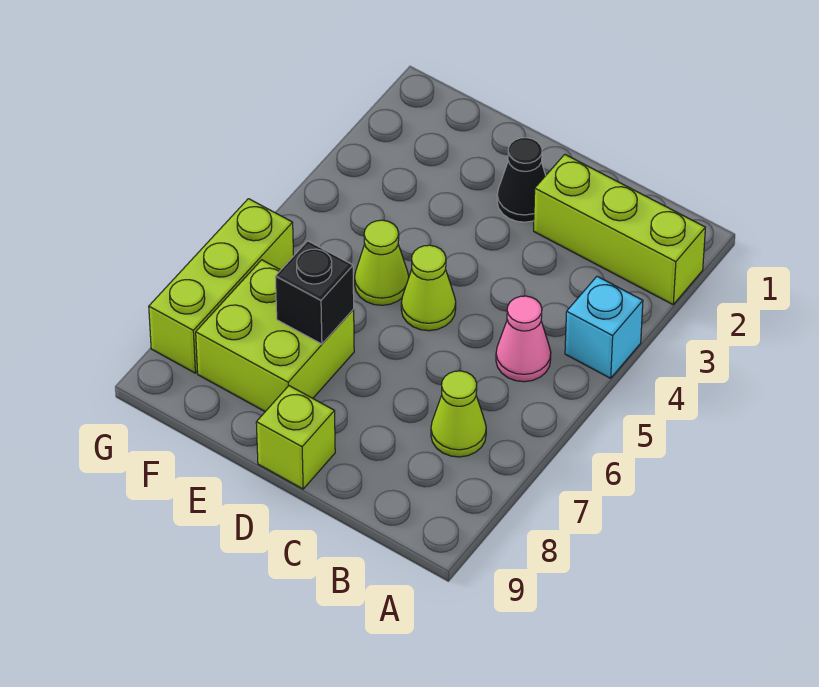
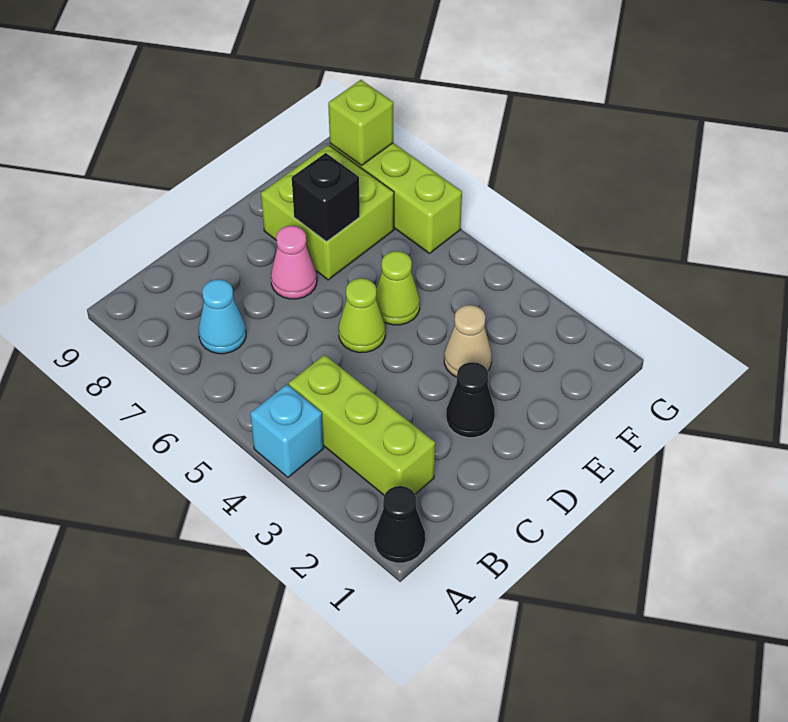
none -> black cone A1 level 1
lime brick A2:C2 level 1 -> lime brick B2:B4 level 1
pink cone B5 level 1 -> pink cone D7 level 1
lime cone B7 level 1 -> cyan cone B7 level 1
lime brick D9 level 1 -> lime brick G8 level 2
none -> tan cone E3 level 1

